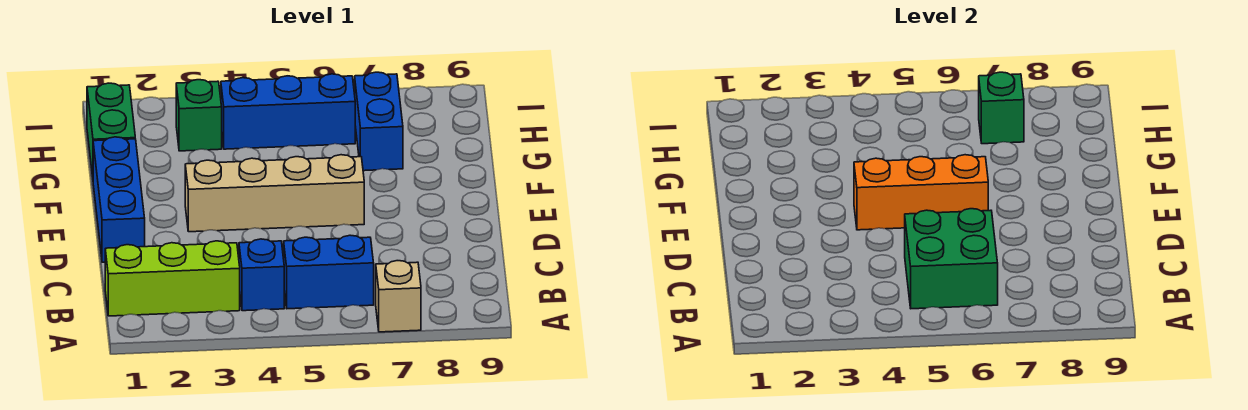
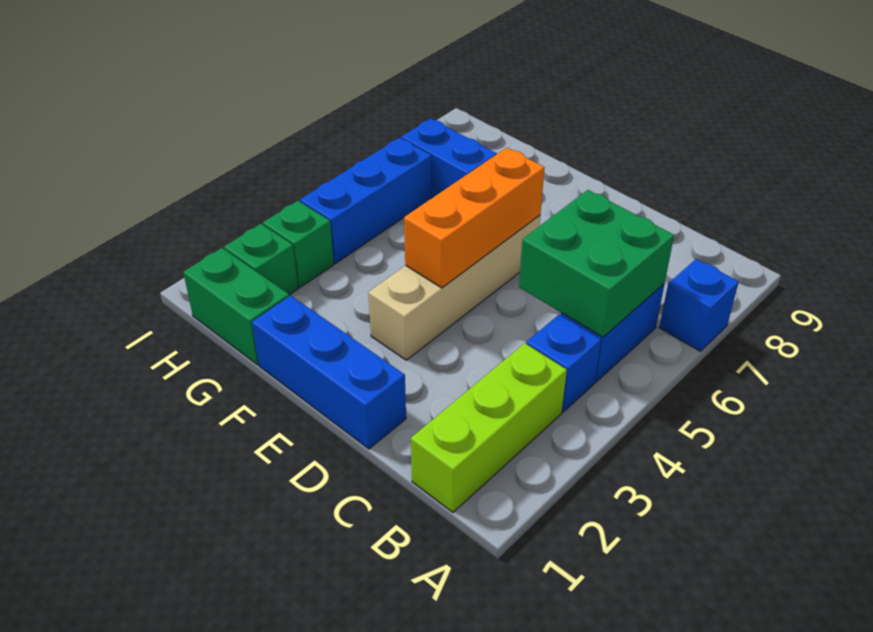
tan brick A7 level 1 -> blue brick A7 level 1
green brick H7 level 2 -> green brick H2 level 1

